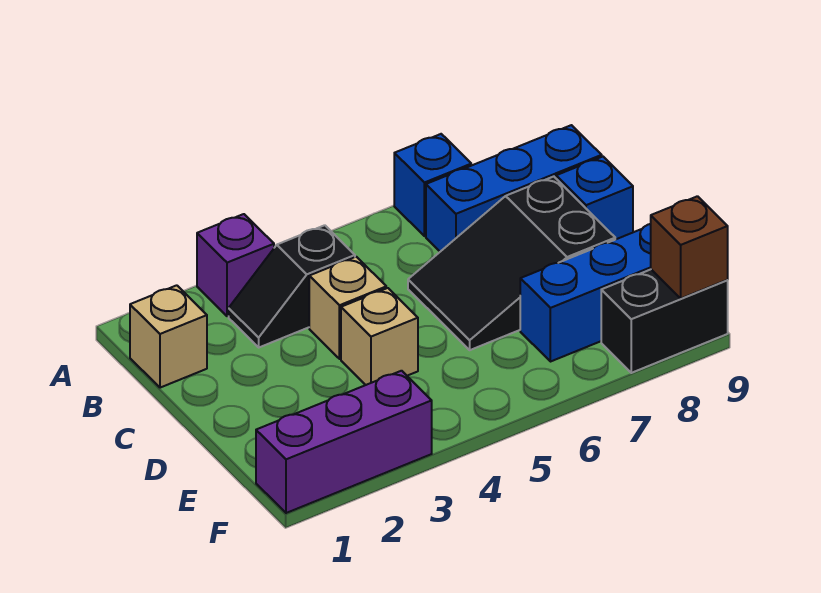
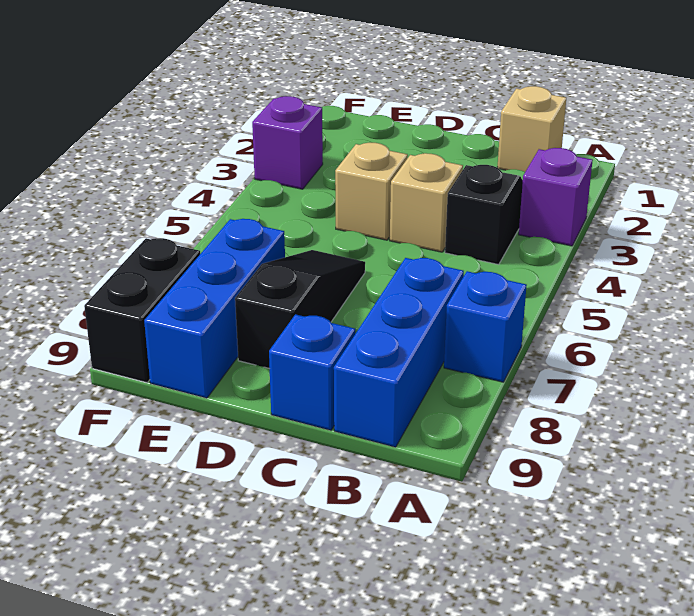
black slope C6:D8 level 1 top 8 -> black slope D6:D8 level 1 top 8
purple brick F1:F3 level 1 -> purple brick F3 level 1
brown brick F9 level 2 -> none

